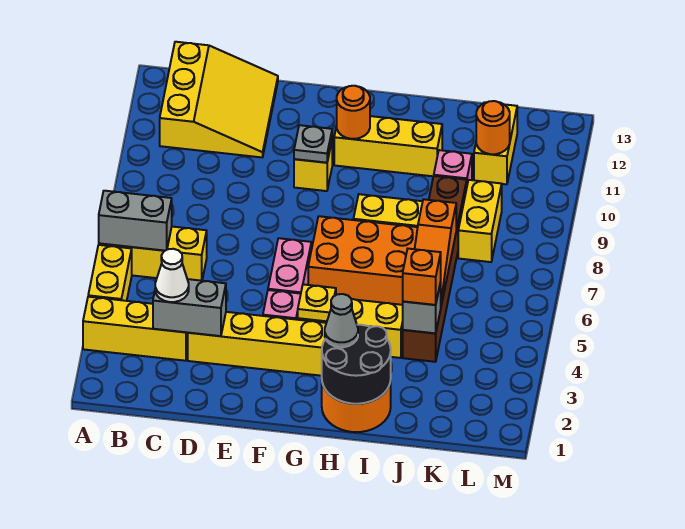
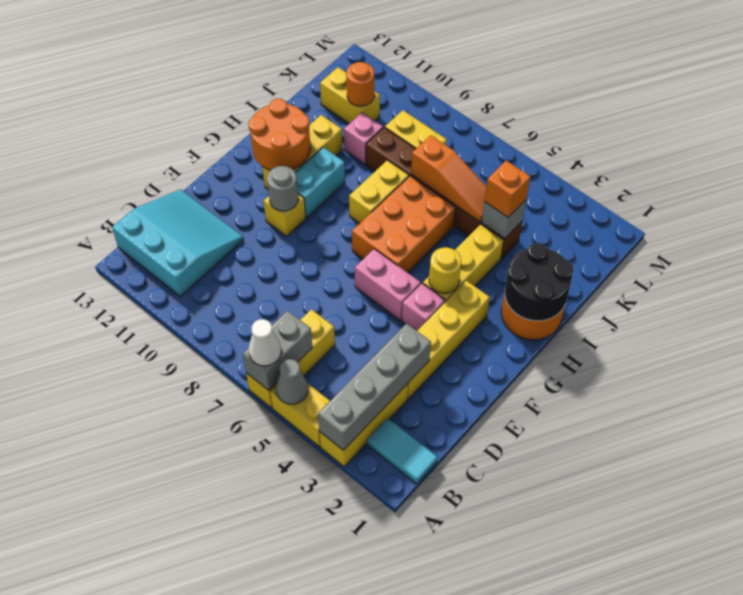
none -> cyan tile B1:B2 level 1
yellow slope B11:D13 level 1 top B -> cyan slope B11:D13 level 1 top B
grey brick C3:D3 level 2 -> grey brick A3:D3 level 2
white cone C3 level 3 -> white cone A6 level 3
grey plate F10 level 2 -> grey round brick F10 level 2
yellow plate G4 level 2 -> yellow round brick G4 level 2
none -> cyan brick G10:H10 level 1
orange round brick G11 level 2 -> orange round brick G11:H12 level 2
grey cone H2 level 3 -> grey cone A5 level 2

